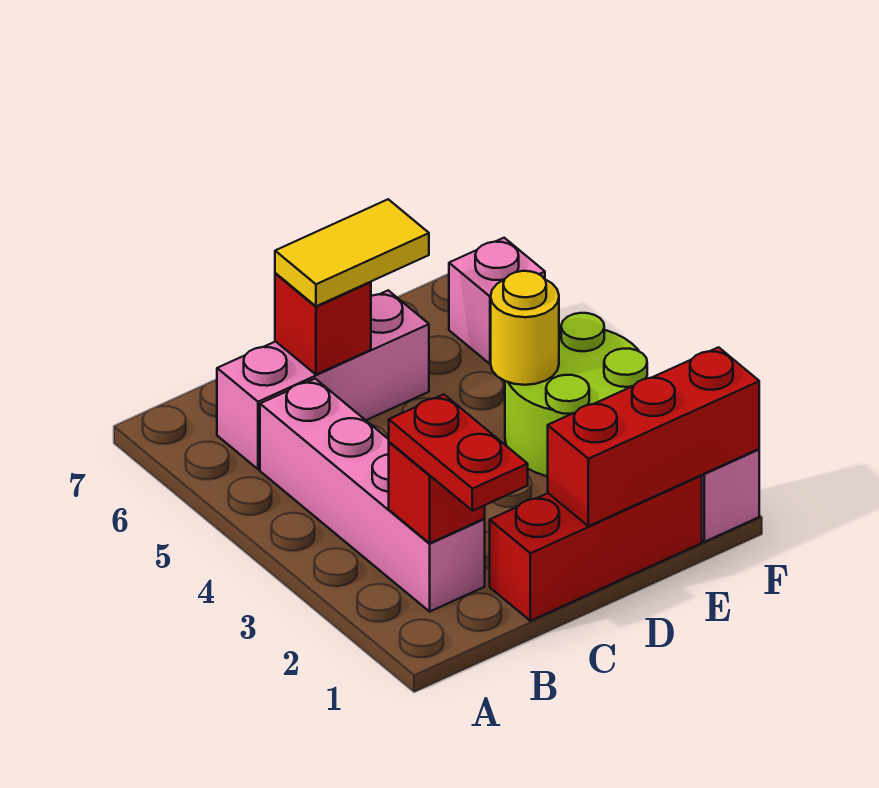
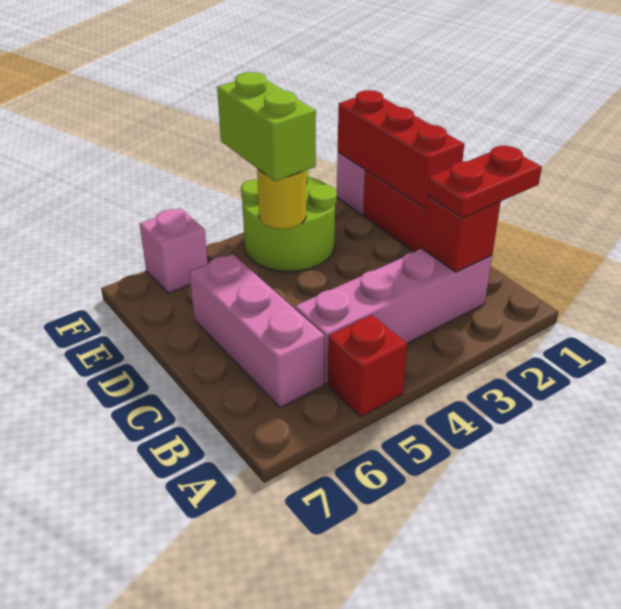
red brick C6 level 2 -> red brick A5 level 1
yellow tile C6:D6 level 3 -> none
none -> lime brick E4:F4 level 3

